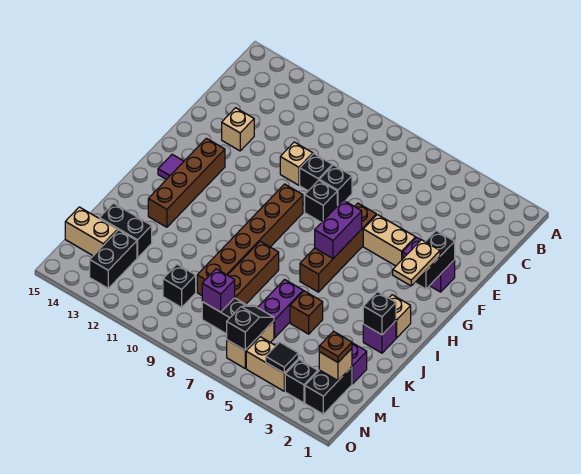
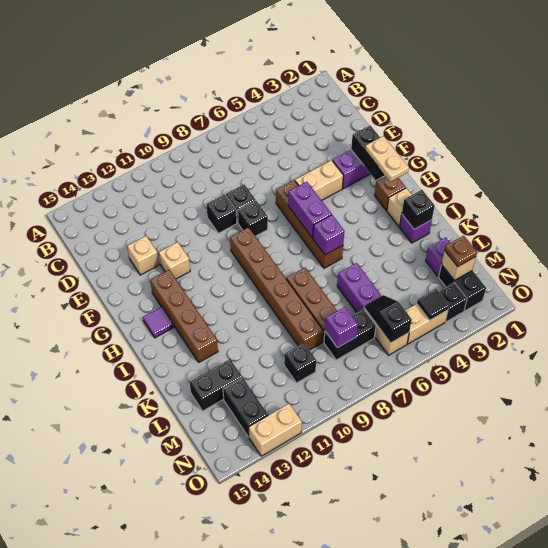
tan brick E10 level 1 -> tan brick F12 level 1
none -> purple brick I6 level 2
brown brick K5 level 1 -> brown brick H2 level 1
tan brick M14:M15 level 1 -> tan brick O12:O13 level 1

